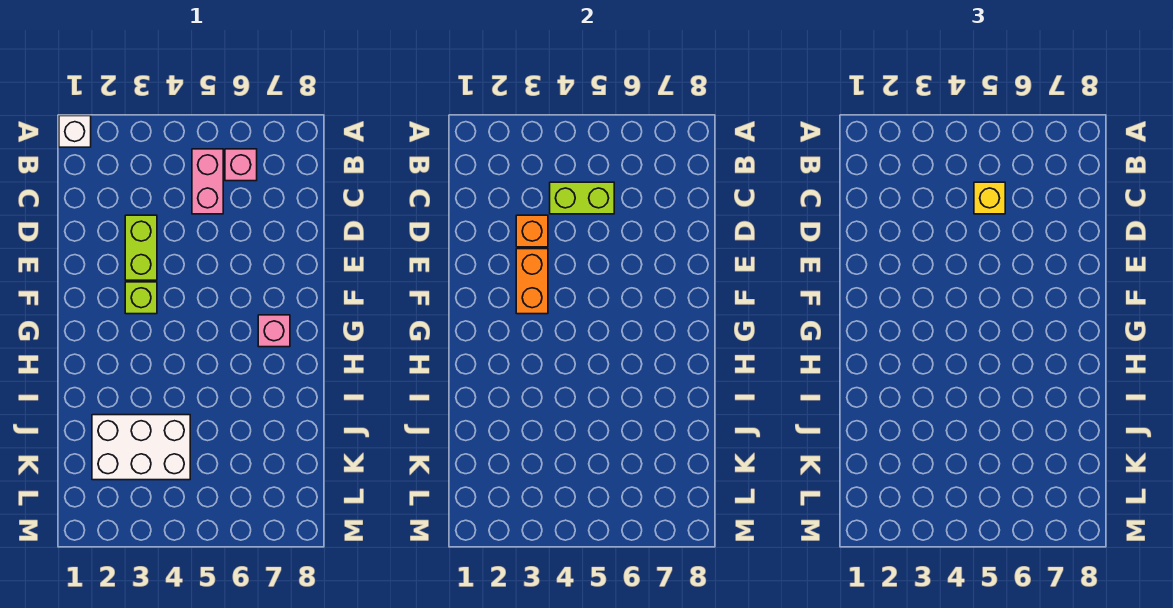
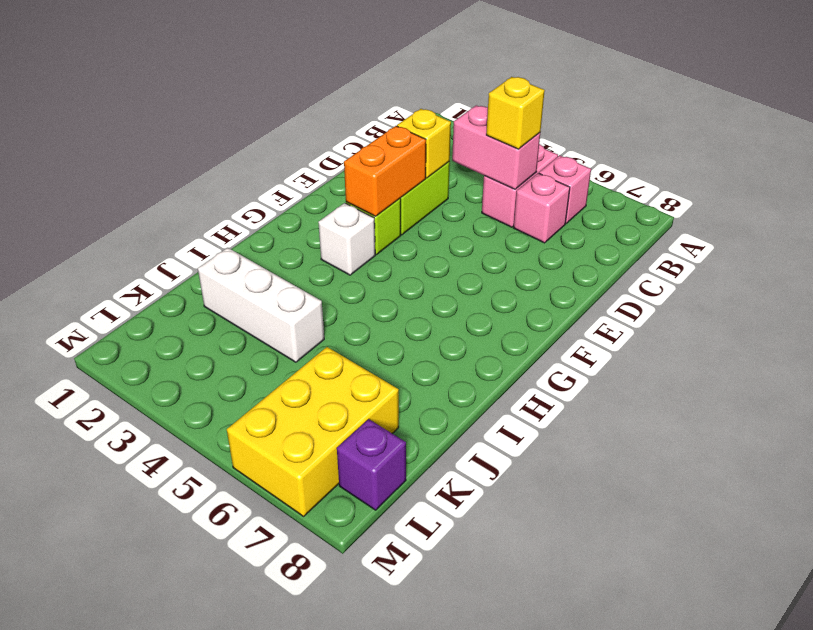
white brick A1 level 1 -> white brick G3 level 1
lime brick C4:C5 level 2 -> pink brick C4:C5 level 2
orange brick D3 level 2 -> yellow brick D3 level 2
pink brick G7 level 1 -> pink brick C6 level 1
white brick J2:K4 level 1 -> white brick J2:J4 level 1
none -> yellow brick K6:M7 level 1
none -> purple brick L8 level 1

